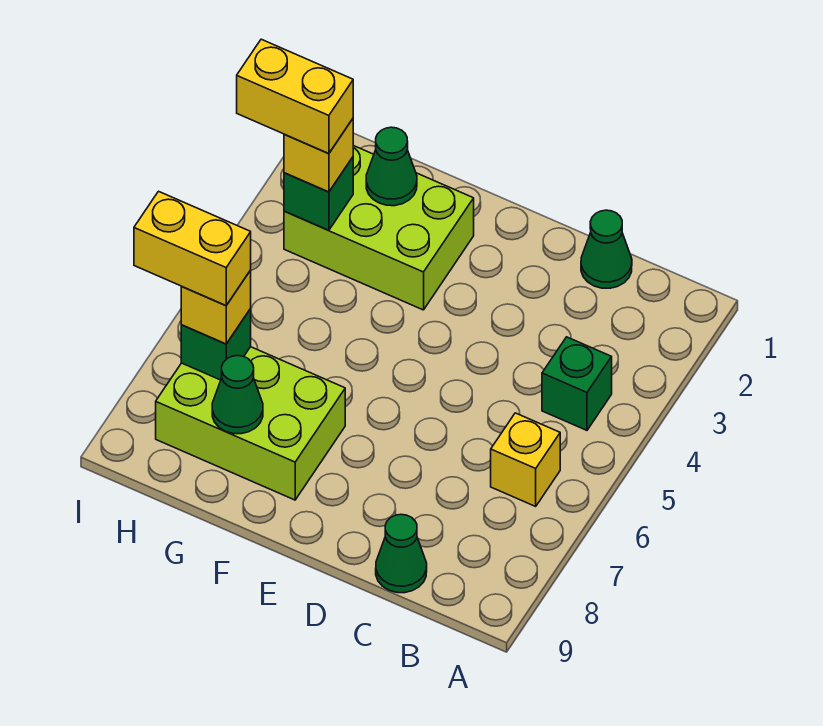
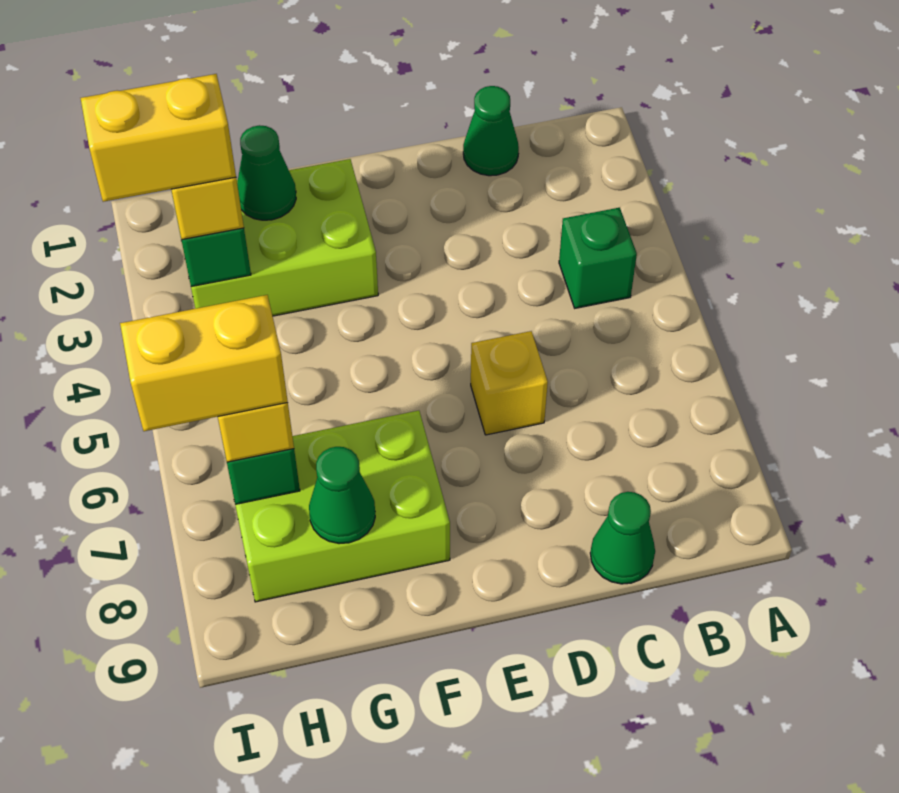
yellow brick B6 level 1 -> yellow brick D6 level 1

